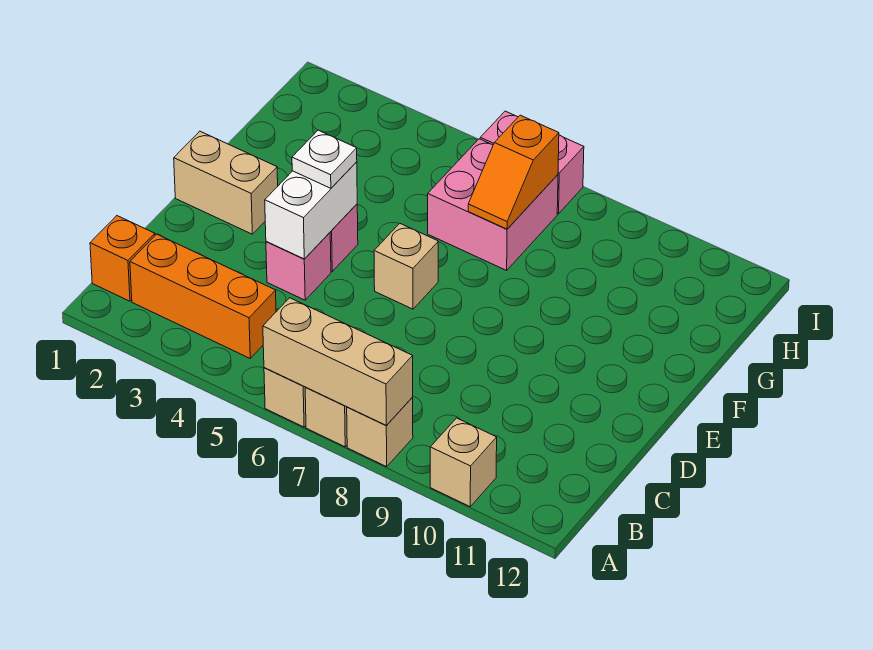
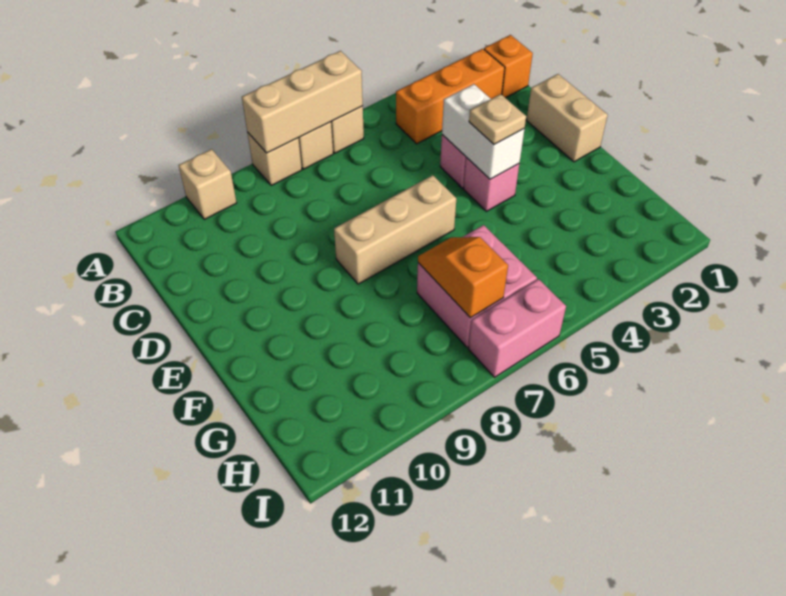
tan brick E1:E2 level 1 -> tan brick D1:E1 level 1
white plate E4 level 3 -> tan plate E4 level 3
tan brick E6 level 1 -> tan brick E6:E8 level 1

